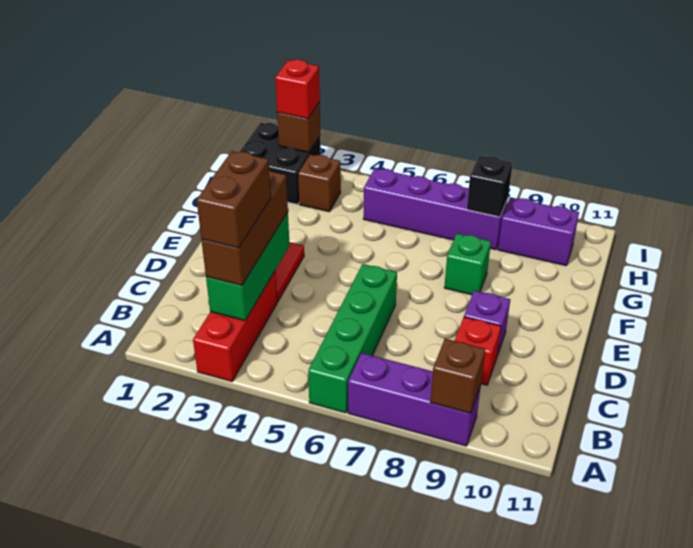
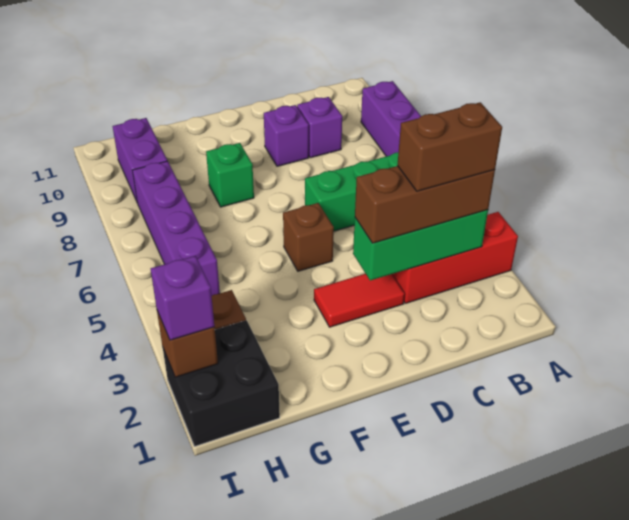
brown brick A9 level 2 -> brown brick E5 level 1
red brick C9 level 1 -> purple brick C9 level 1
black brick H8 level 2 -> none
red brick I2 level 3 -> purple brick I2 level 3

